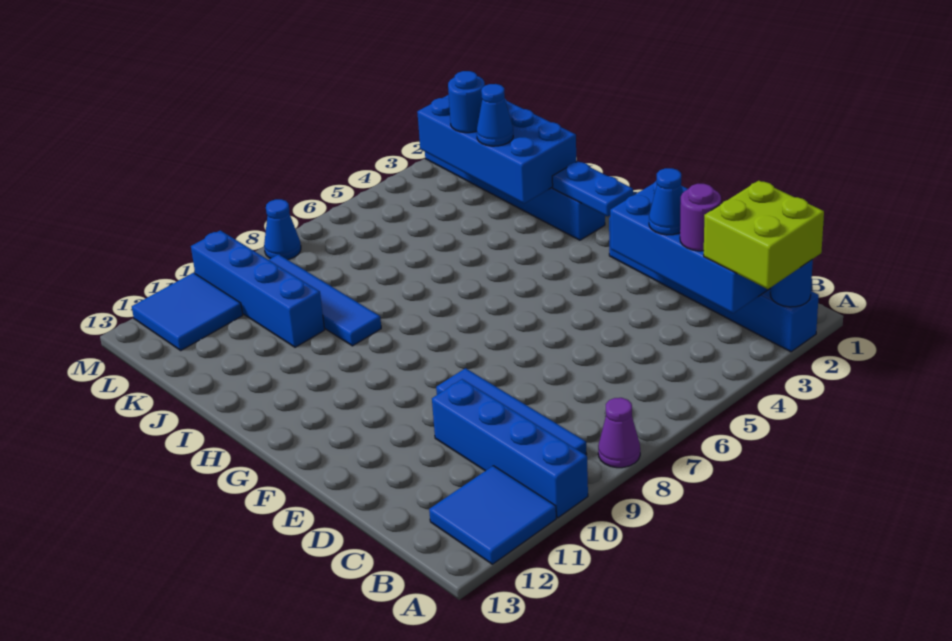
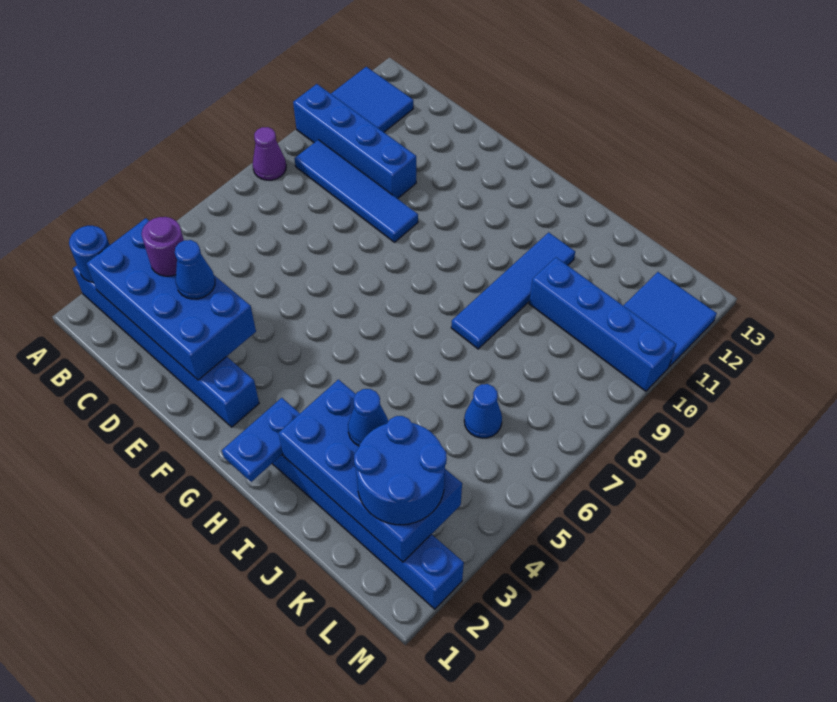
lime brick A2:B3 level 3 -> none
blue plate G2:H2 level 2 -> blue plate H1:H2 level 2
blue tile I9:L9 level 1 -> blue tile I8:I11 level 1
blue round brick K3 level 3 -> blue round brick K2:L3 level 3
blue cone M8 level 1 -> blue cone K6 level 1

